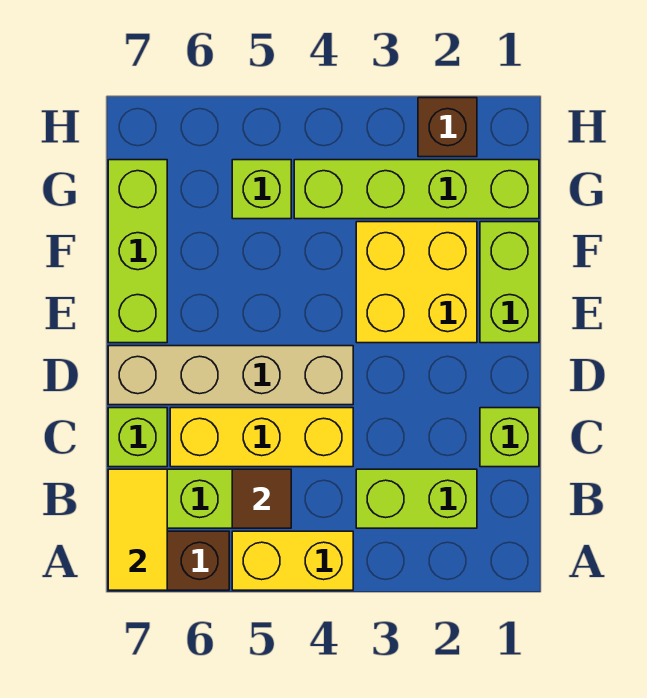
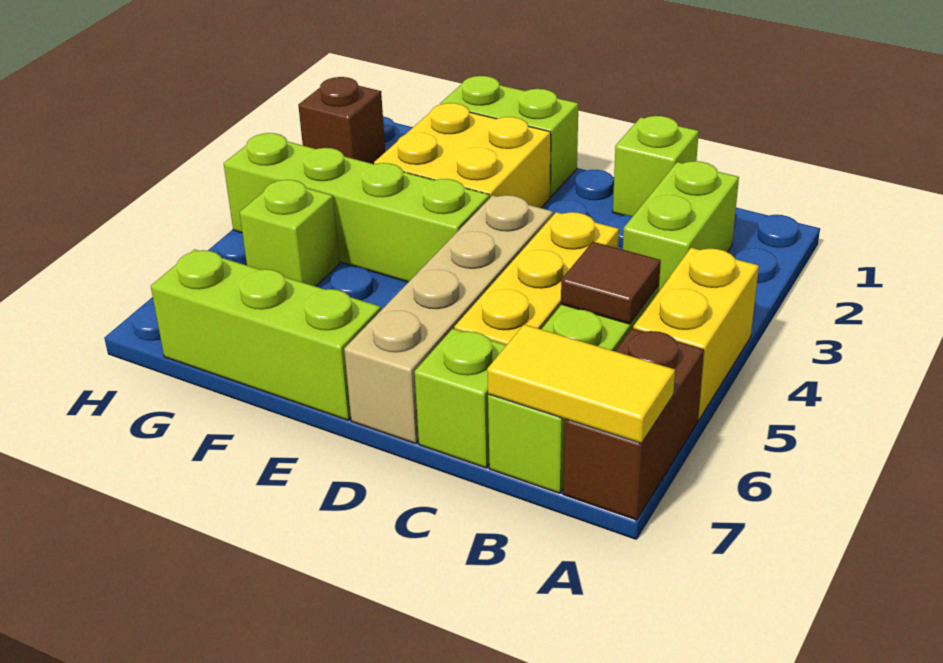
lime brick G1:G4 level 1 -> lime brick E4:H4 level 1

